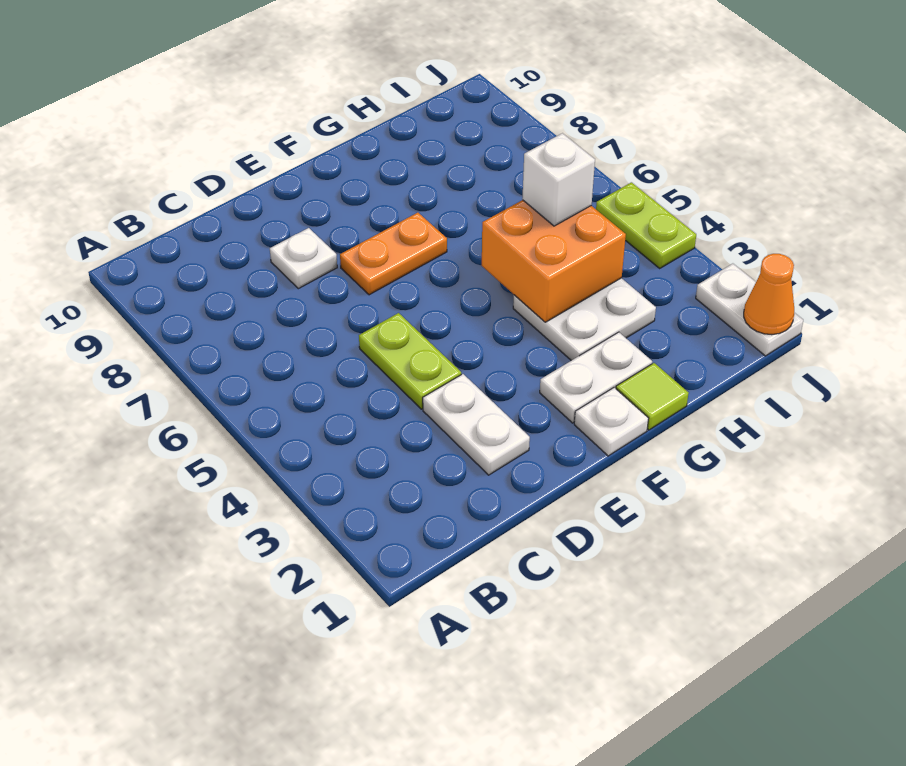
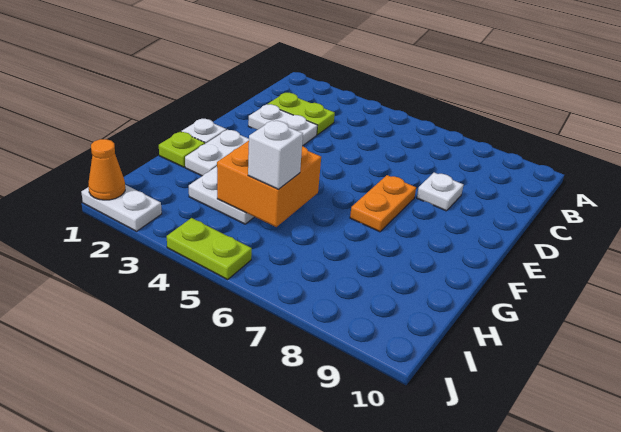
lime plate D4:D5 level 1 -> lime plate C2:C3 level 1
lime tile G1 level 1 -> lime plate G1 level 1

